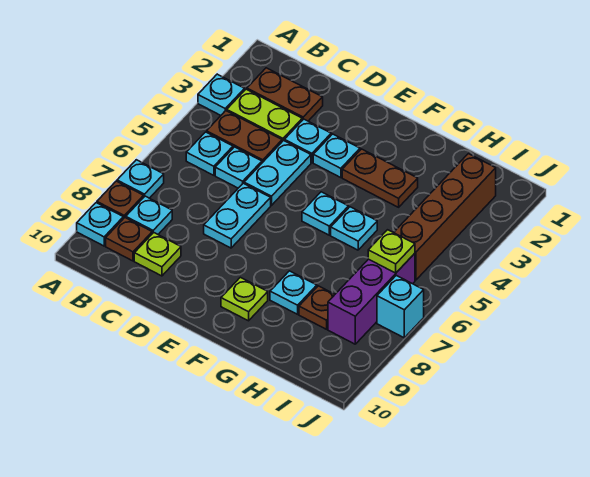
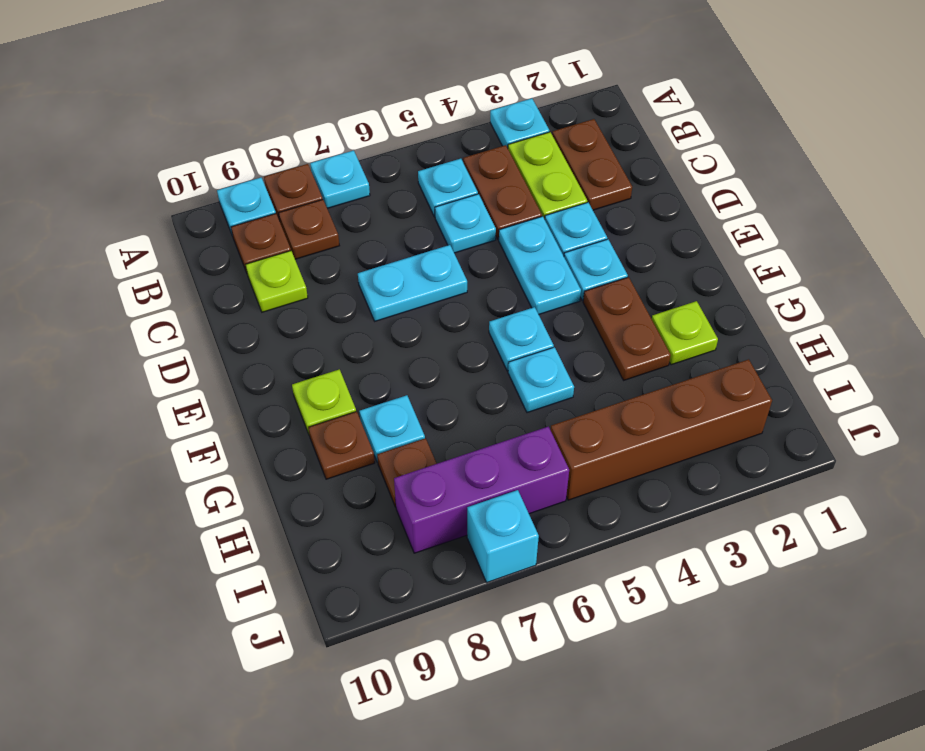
cyan plate B8 level 1 -> brown plate B8 level 1
cyan plate D4:D5 level 1 -> cyan plate D4:E4 level 1
none -> brown plate G9 level 1
lime plate I6 level 2 -> lime plate G2 level 1

